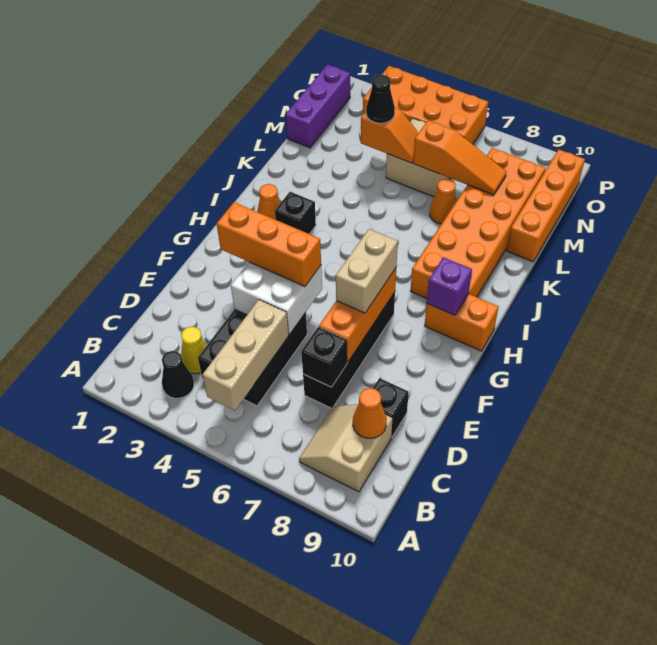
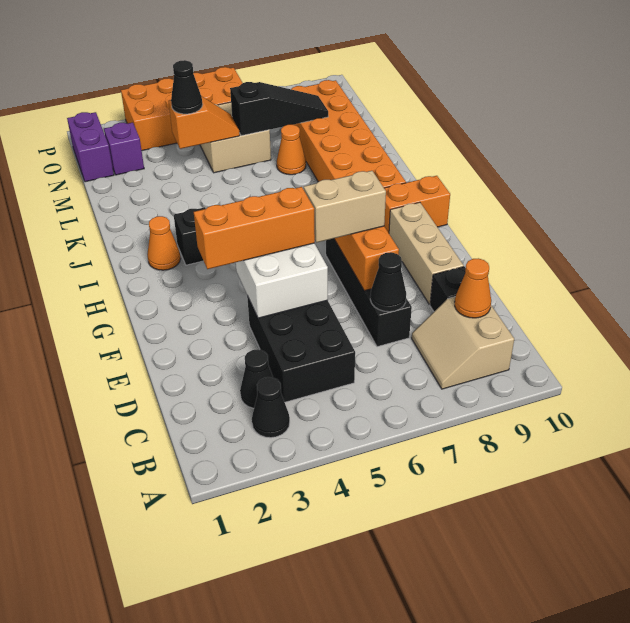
tan brick B5:D5 level 2 -> tan brick E9:G9 level 1
yellow cone C3 level 1 -> black cone C3 level 1
black brick D7 level 2 -> black cone D7 level 2
tan brick F7:G7 level 3 -> tan brick F6:F7 level 3
purple brick H9 level 2 -> purple brick N2 level 1
orange brick L10:O10 level 1 -> none
purple brick M1:O1 level 1 -> purple brick N1:O1 level 1
orange slope M6:M8 level 2 top 6 -> black slope M6:M8 level 2 top 6

